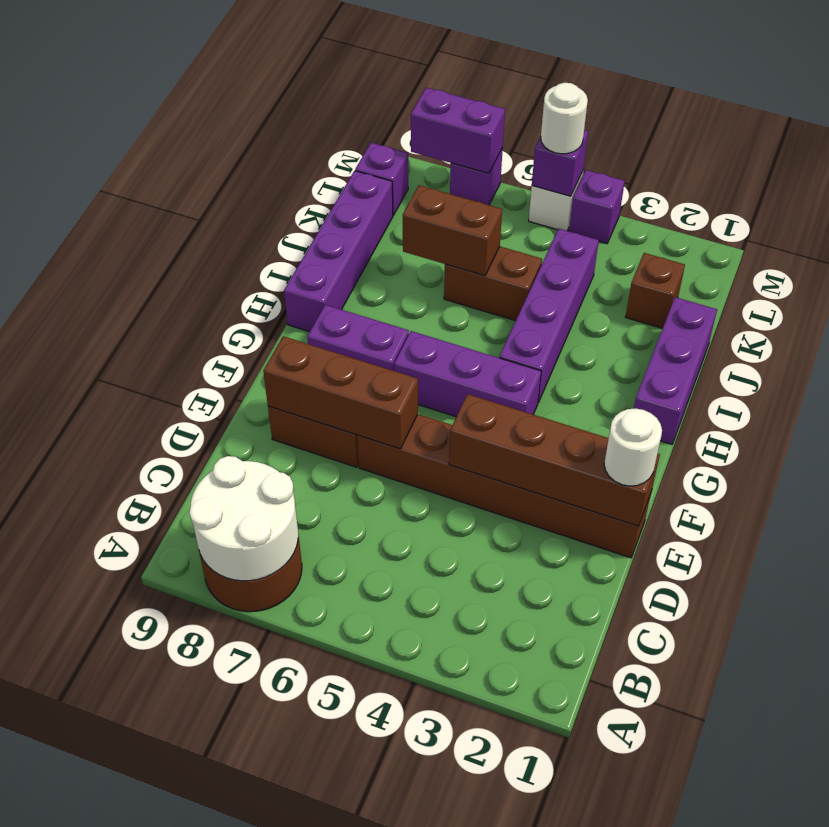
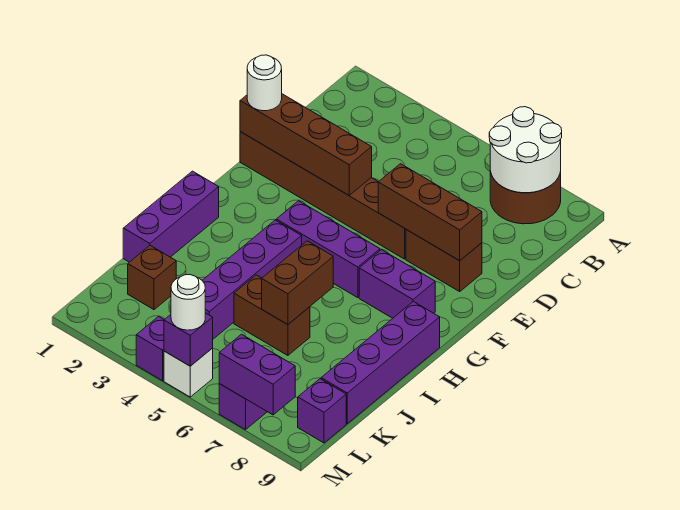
brown brick J6:J7 level 2 -> brown brick I6:J6 level 2

